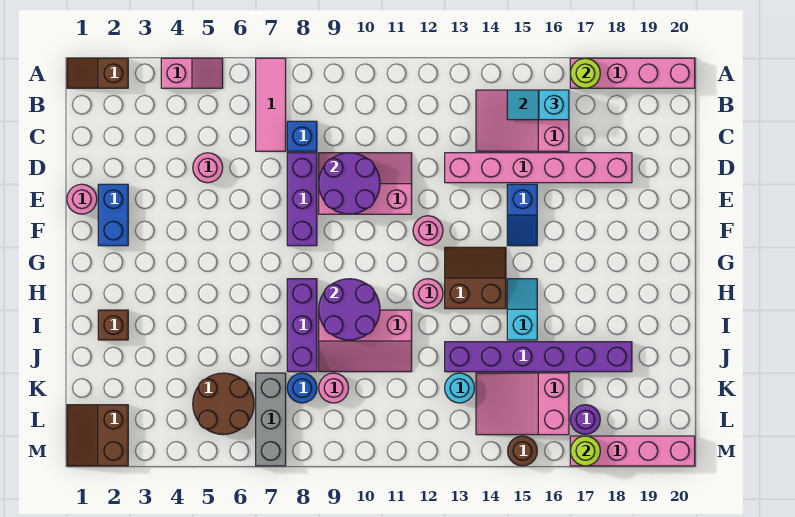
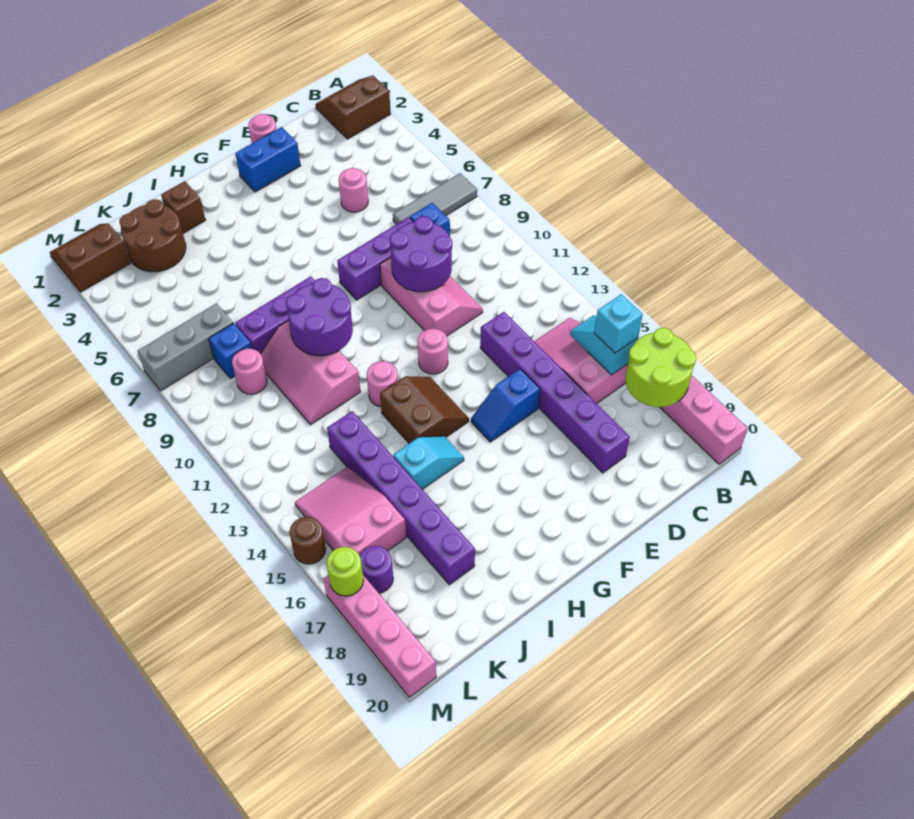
brown slope A1:A2 level 1 top 2 -> brown slope A1:B2 level 1 top 2
pink slope A4:A5 level 1 top 4 -> none
pink tile A7:C7 level 1 -> grey tile A7:C7 level 1
lime round brick A17 level 2 -> lime round brick A17:B18 level 2
pink brick D13:D18 level 1 -> purple brick D13:D18 level 1
brown round brick K5:L6 level 1 -> brown round brick J2:K3 level 1
blue round brick K8 level 1 -> blue brick K8 level 1
cyan round brick K13 level 1 -> none

